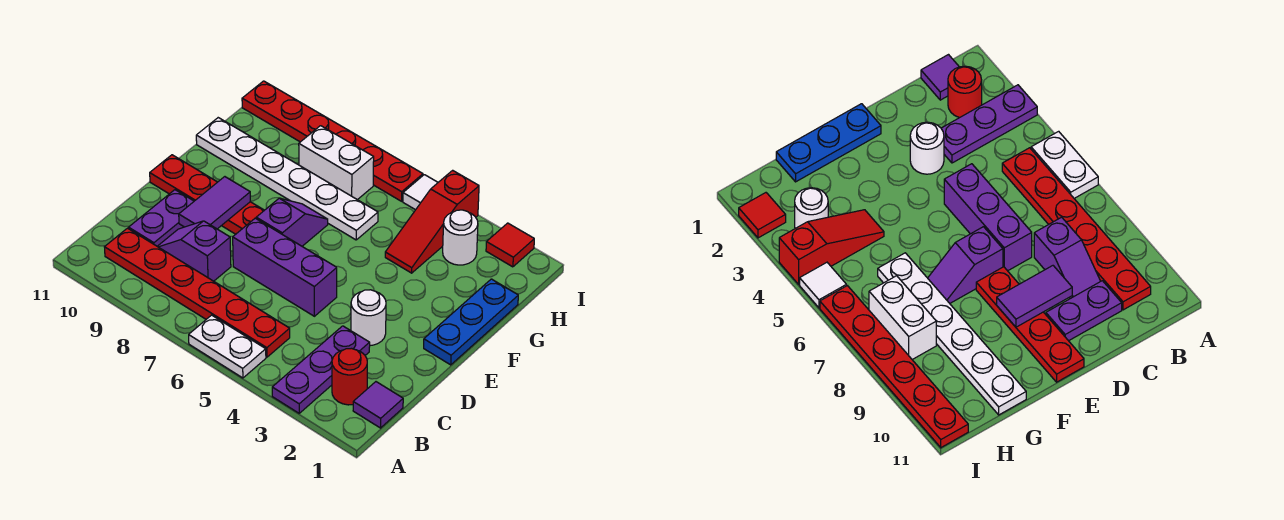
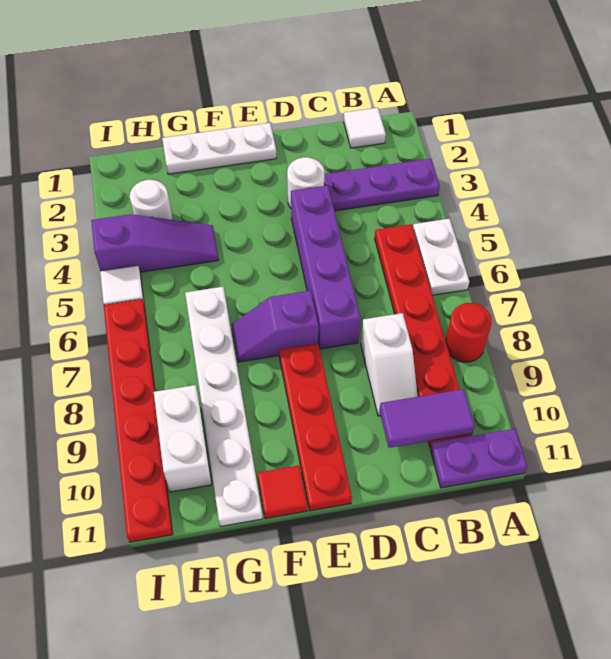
purple tile B1 level 1 -> white tile B1 level 1
red round brick B2 level 1 -> red round brick A8 level 1
purple slope C8:C9 level 1 top 8 -> white slope C8:C9 level 1 top 8
purple plate C10:D10 level 1 -> purple plate A11:B11 level 1
purple brick D5:D7 level 1 -> purple brick D4:D7 level 1
purple tile D9:E9 level 2 -> purple tile B10:C10 level 2
blue plate E1:G1 level 1 -> white plate E1:G1 level 1
red slope G4:I4 level 1 top I -> purple slope G4:I4 level 1 top I
white brick H7:H8 level 1 -> white brick H9:H10 level 1
red tile I2 level 1 -> red tile F11 level 1

